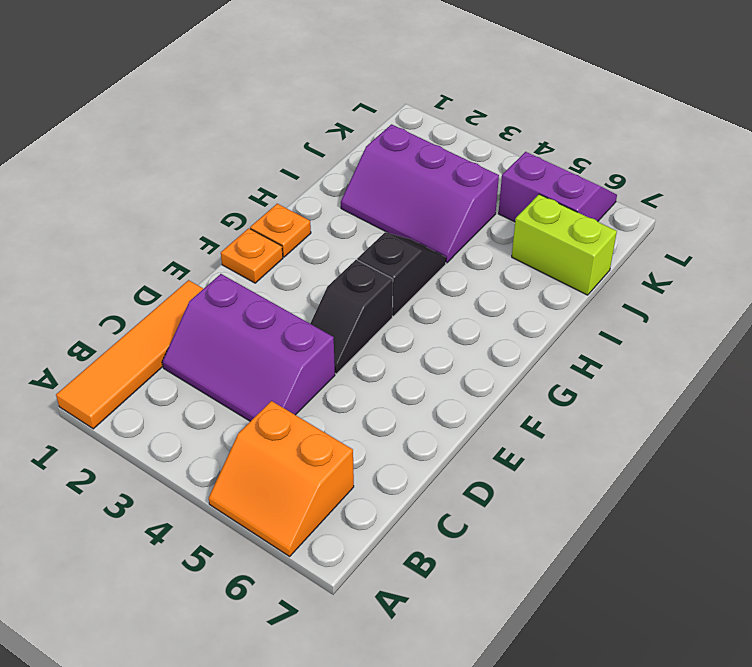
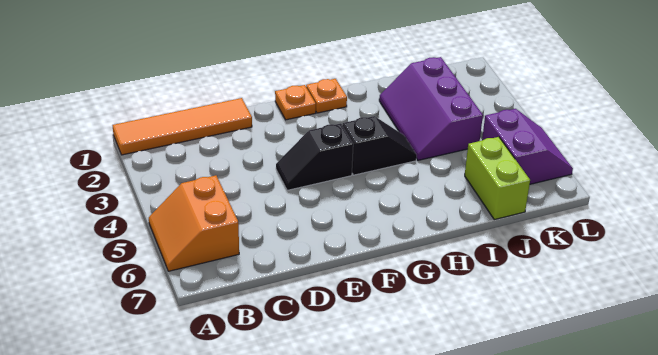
purple slope C2:D4 level 1 top D -> none

